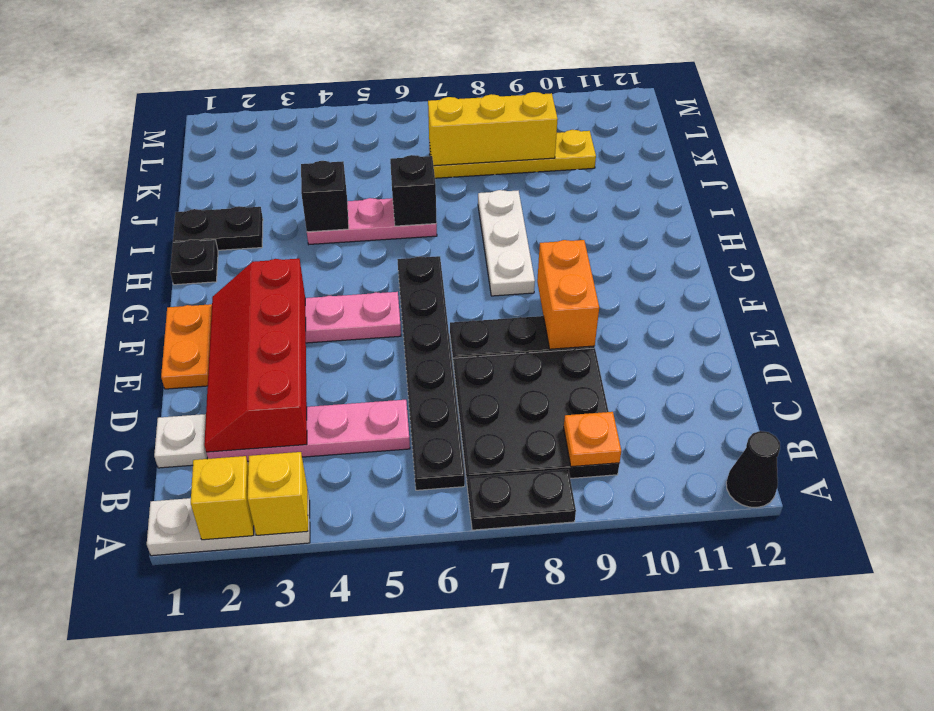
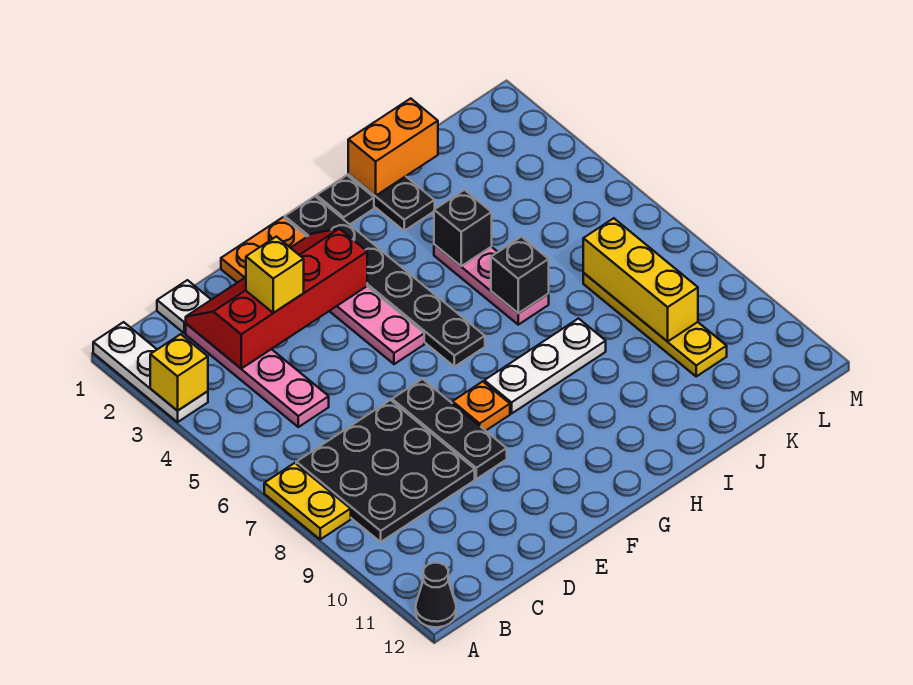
yellow brick A2 level 2 -> yellow brick D3 level 3
black plate A7:A8 level 1 -> yellow plate A7:A8 level 1
black plate B6:G6 level 1 -> black plate G1:G6 level 1
orange plate B9 level 2 -> orange plate F8 level 1
orange brick E9:F9 level 2 -> orange brick I1:J1 level 2

